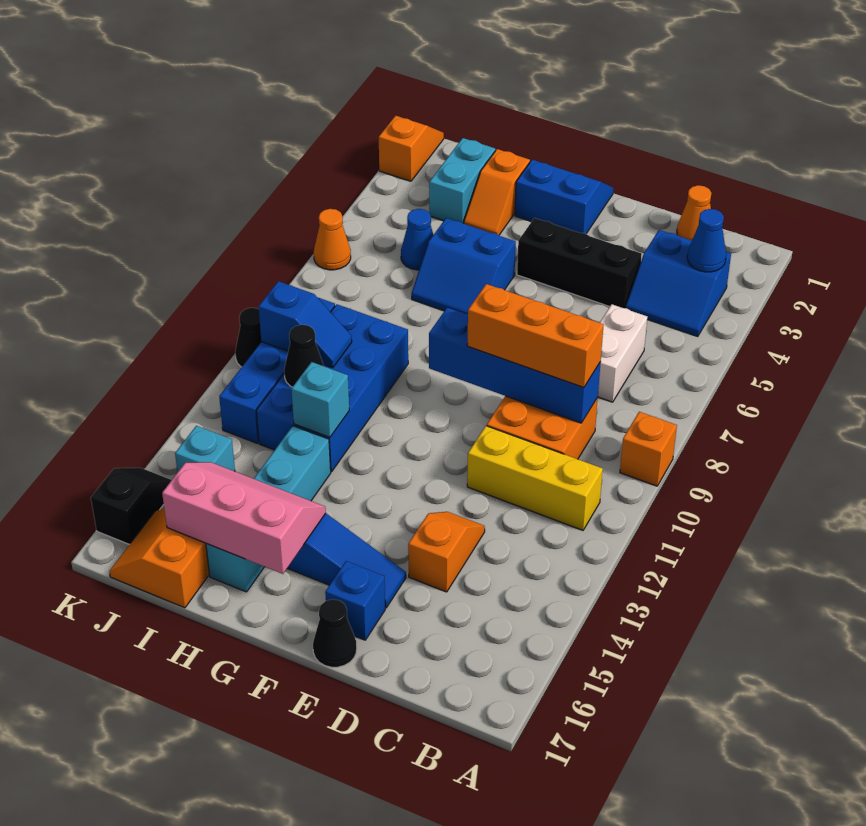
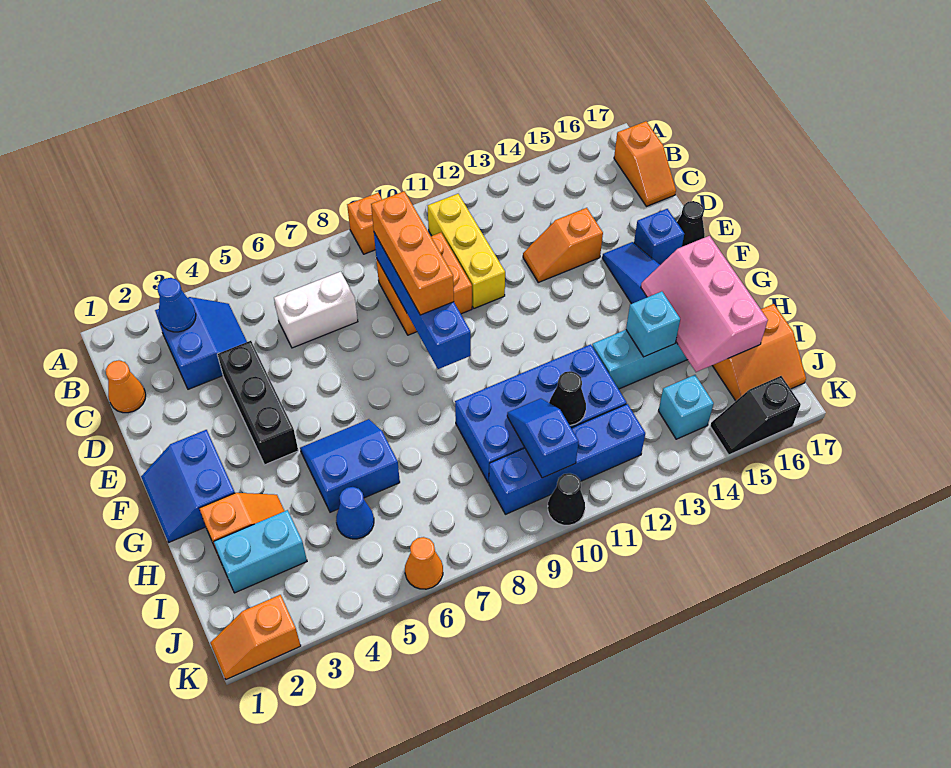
none -> orange slope B17:C17 level 1 top B
blue slope G5:H6 level 1 top 5 -> blue slope G5:H6 level 1 top H
cyan brick H12 level 2 -> cyan brick H14 level 2

